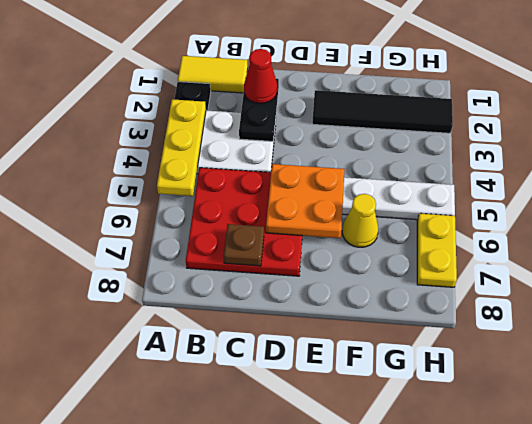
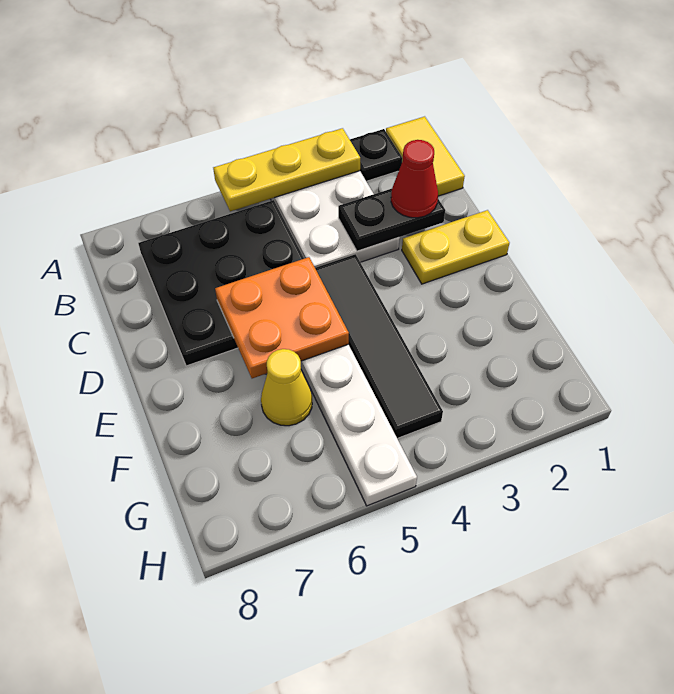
red plate B5:D7 level 1 -> black plate B5:D7 level 1
brown plate C7 level 2 -> none
black tile E2:H2 level 1 -> black tile D4:G4 level 1
yellow plate H6:H7 level 1 -> yellow plate D1:D2 level 1

